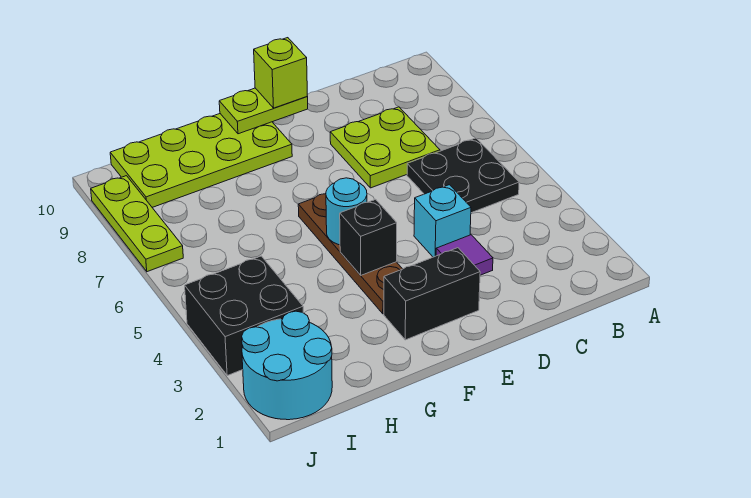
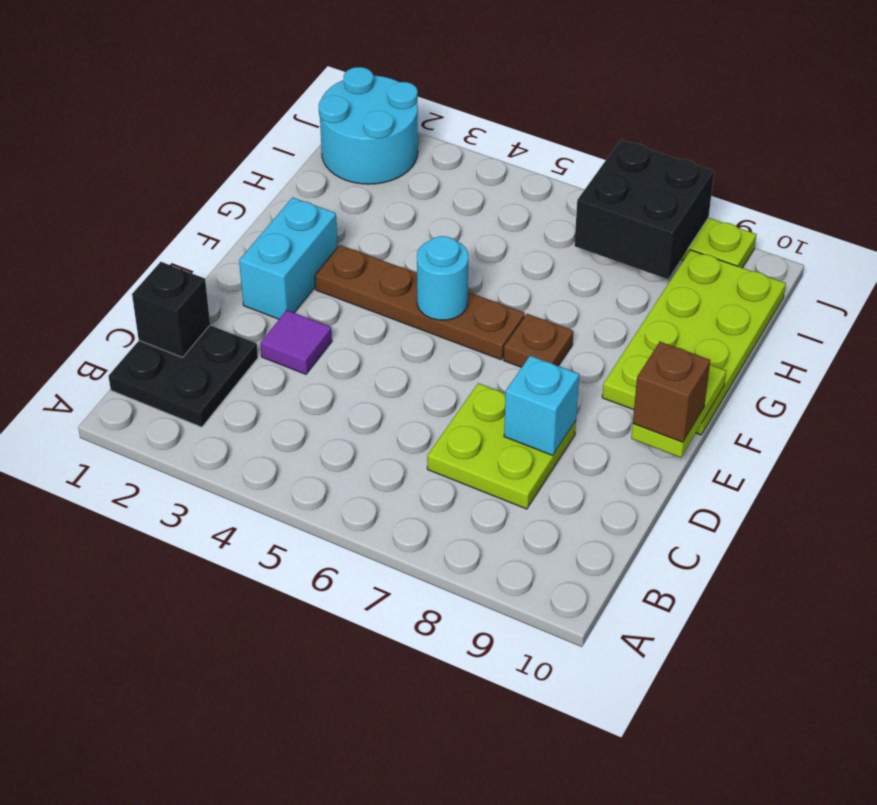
black plate B5:C6 level 1 -> black plate B1:C2 level 1
cyan brick D4 level 1 -> cyan brick D8 level 2
black brick E2:F2 level 1 -> cyan brick E2:F2 level 1
lime brick E10 level 3 -> brown brick E10 level 3
black brick F4 level 2 -> black brick C1 level 2
none -> brown plate F7 level 1
black brick I3:J4 level 1 -> black brick I7:J8 level 2

